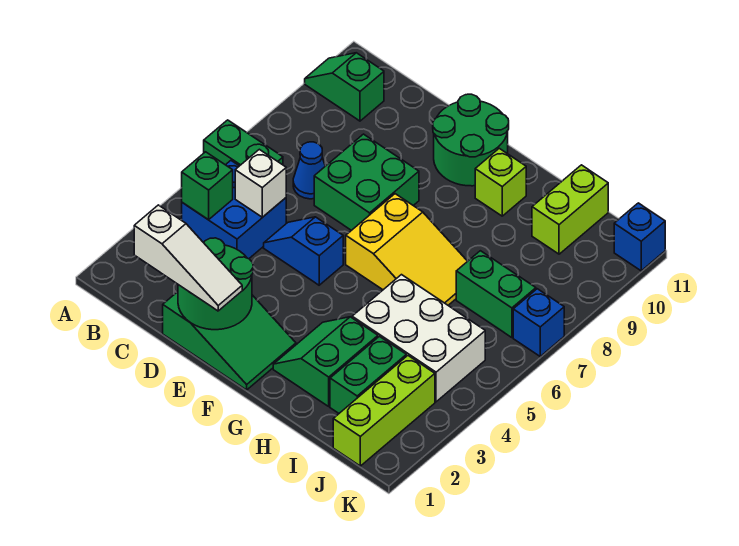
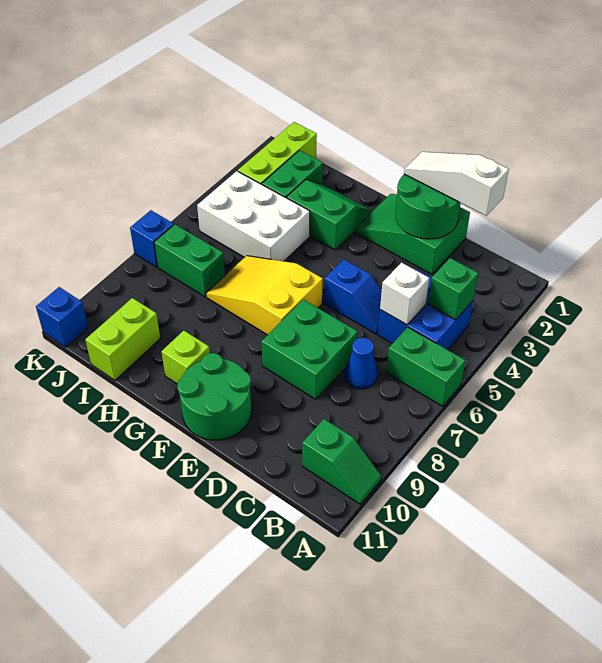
green slope G2:H3 level 1 top H -> green slope G2:H3 level 1 top 3

